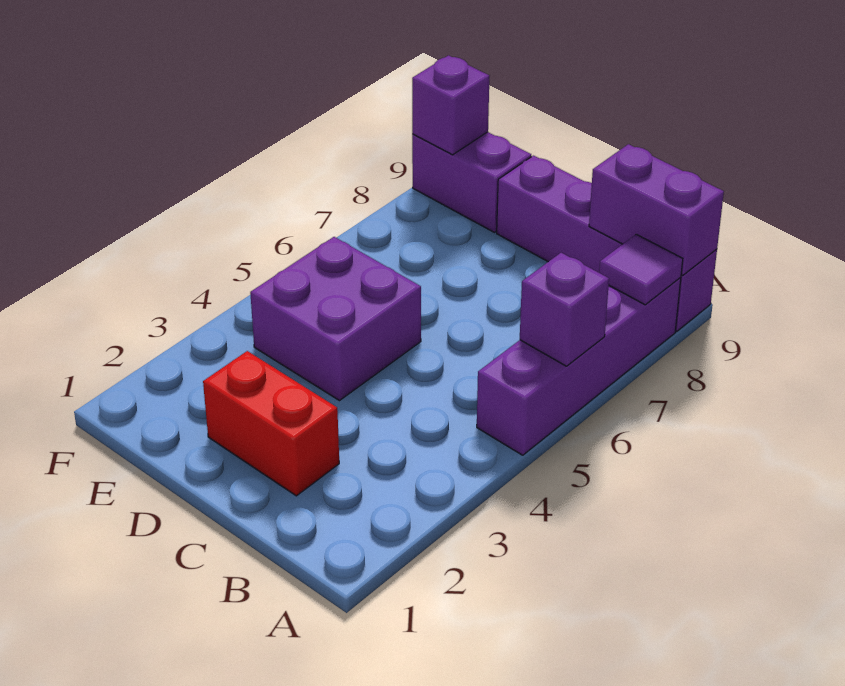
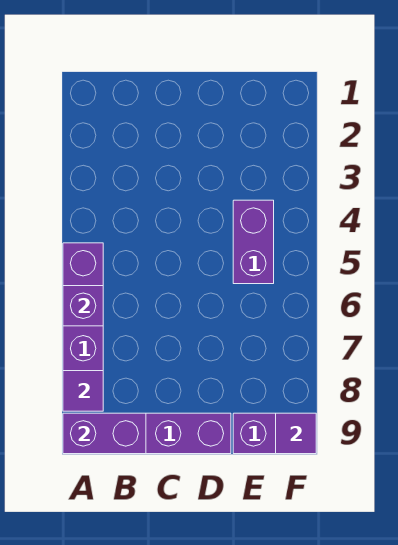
red brick C2:D2 level 1 -> none
purple brick D4:E5 level 1 -> purple brick E4:E5 level 1
purple brick F9 level 2 -> purple tile F9 level 2

